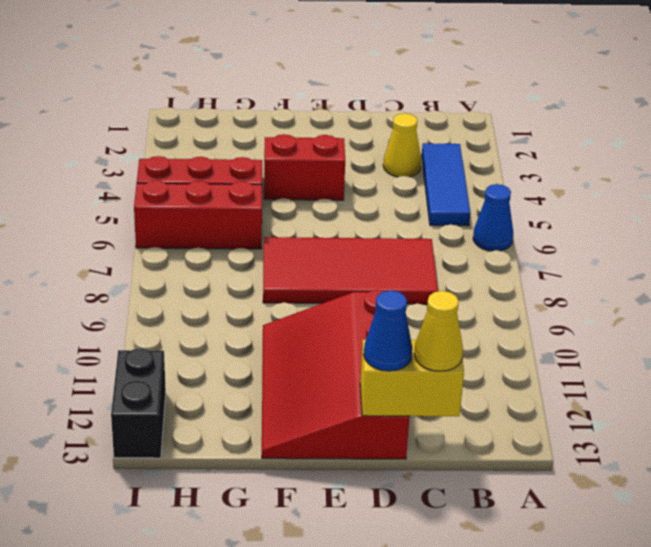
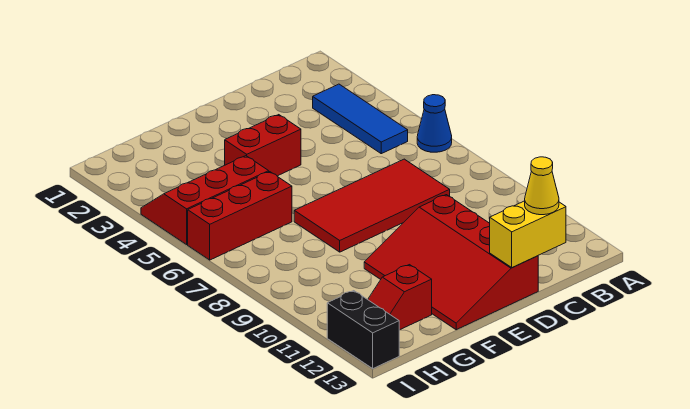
yellow cone C3 level 1 -> none
blue cone D13 level 3 -> none
none -> red slope G12:H12 level 1 top G

